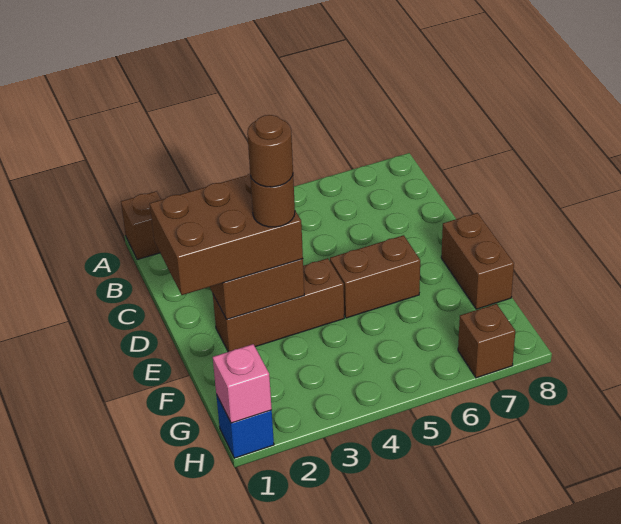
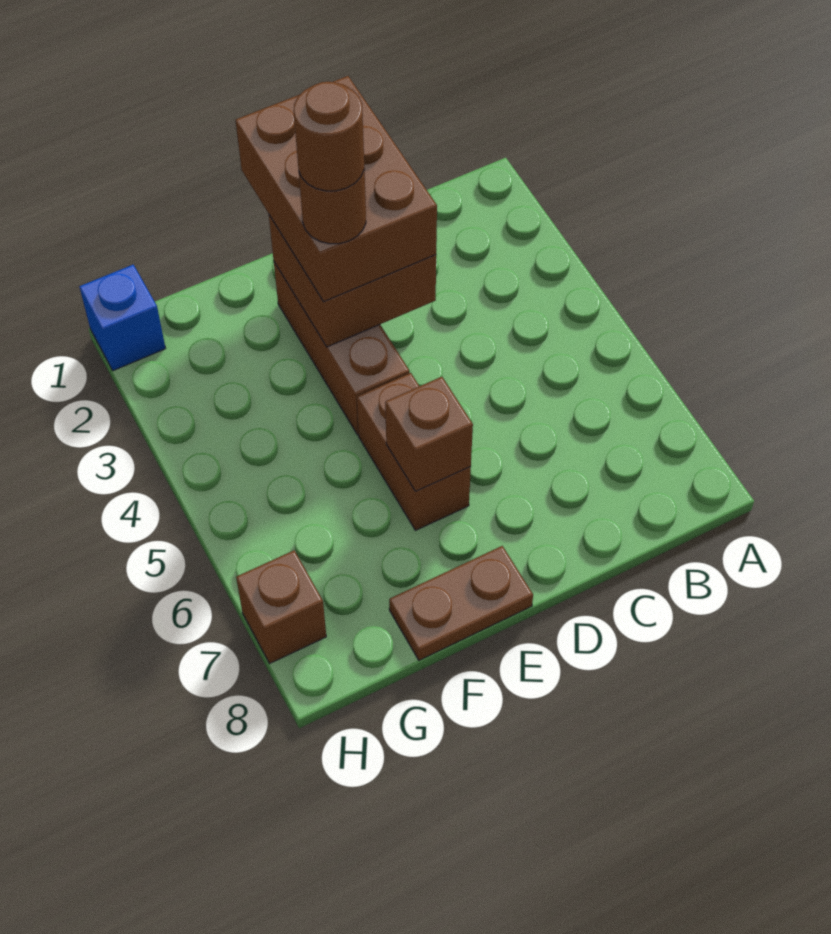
brown brick A1 level 1 -> brown brick E6 level 2
brown brick E8:F8 level 1 -> brown plate E8:F8 level 1
pink brick H1 level 2 -> none

